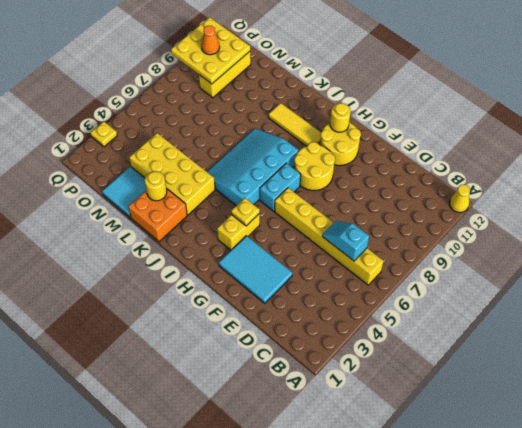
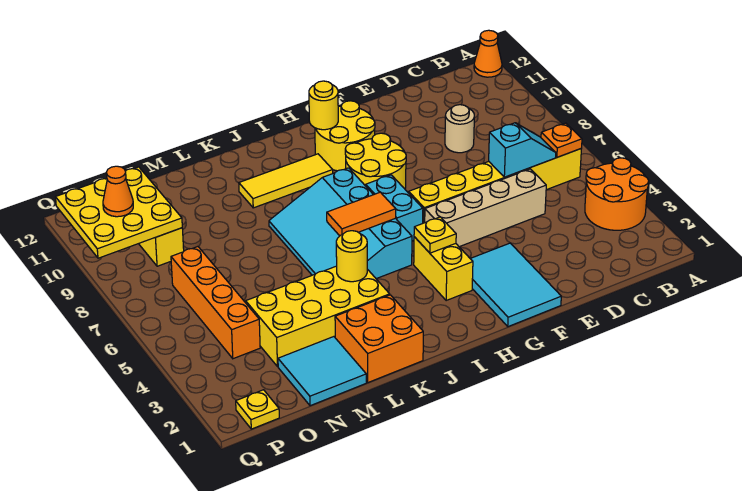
none -> orange round brick A3:B4 level 1
yellow cone A12 level 1 -> orange cone A12 level 1
none -> orange plate B6 level 2
cyan slope C6:D6 level 2 top C -> cyan slope C6:D6 level 2 top D
none -> tan brick D5:G5 level 1
none -> tan round brick D9 level 1
cyan tile E2:G3 level 1 -> cyan tile F1:G3 level 1
none -> orange tile I6:J6 level 2
yellow round brick L2 level 2 -> yellow round brick K4 level 2
none -> orange brick O4:O7 level 1
yellow plate Q3 level 1 -> yellow plate P1 level 1

